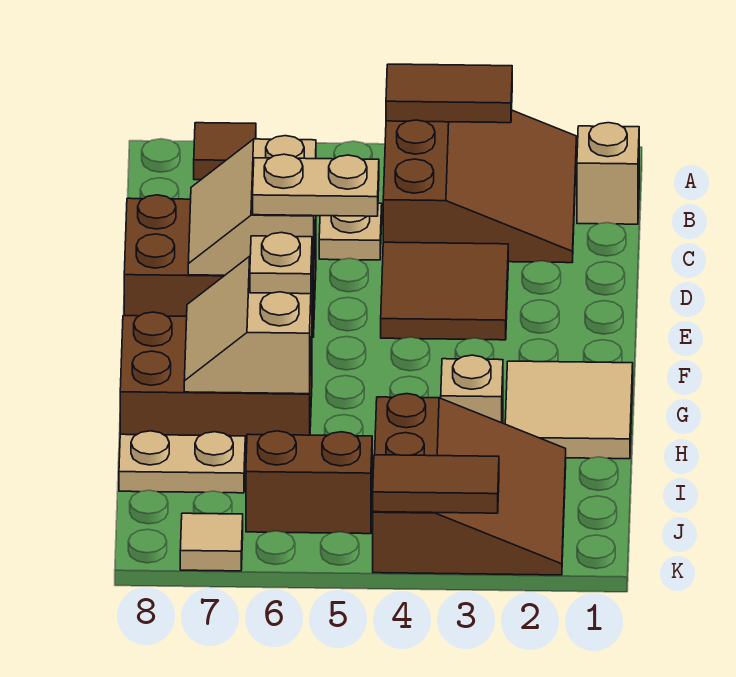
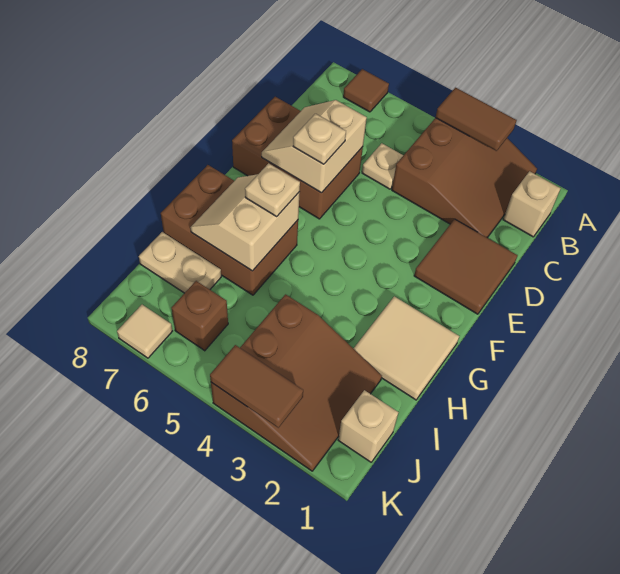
brown tile D3:E4 level 1 -> brown tile D1:E2 level 1
tan plate E5:E6 level 3 -> tan plate E6 level 3
tan brick H3 level 1 -> tan brick J1 level 1
brown brick J5:J6 level 1 -> brown brick J6 level 1

